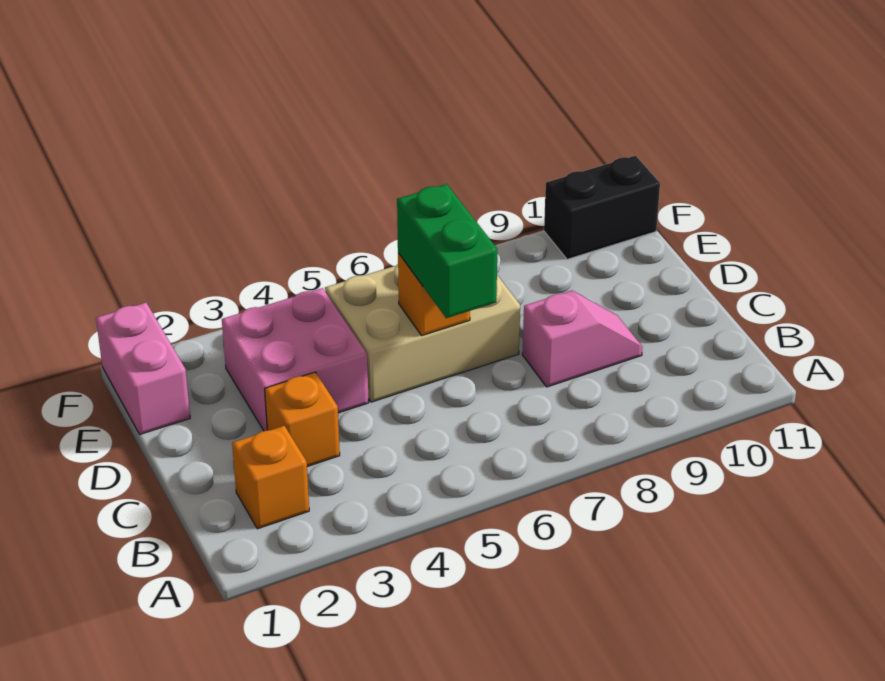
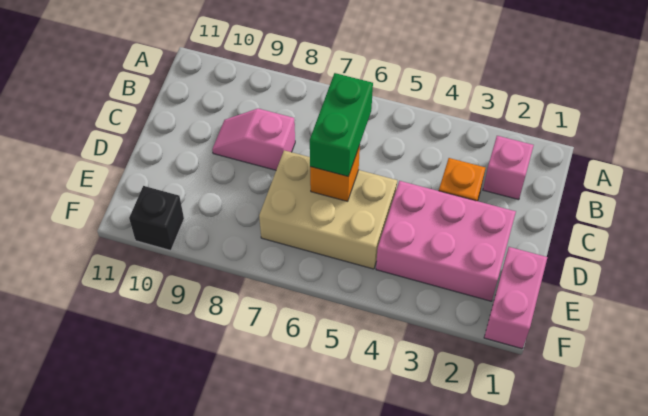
orange brick B2 level 1 -> pink brick B2 level 1
pink brick D3:E4 level 1 -> pink brick D2:E4 level 1
black brick F10:F11 level 1 -> black brick F10 level 1

